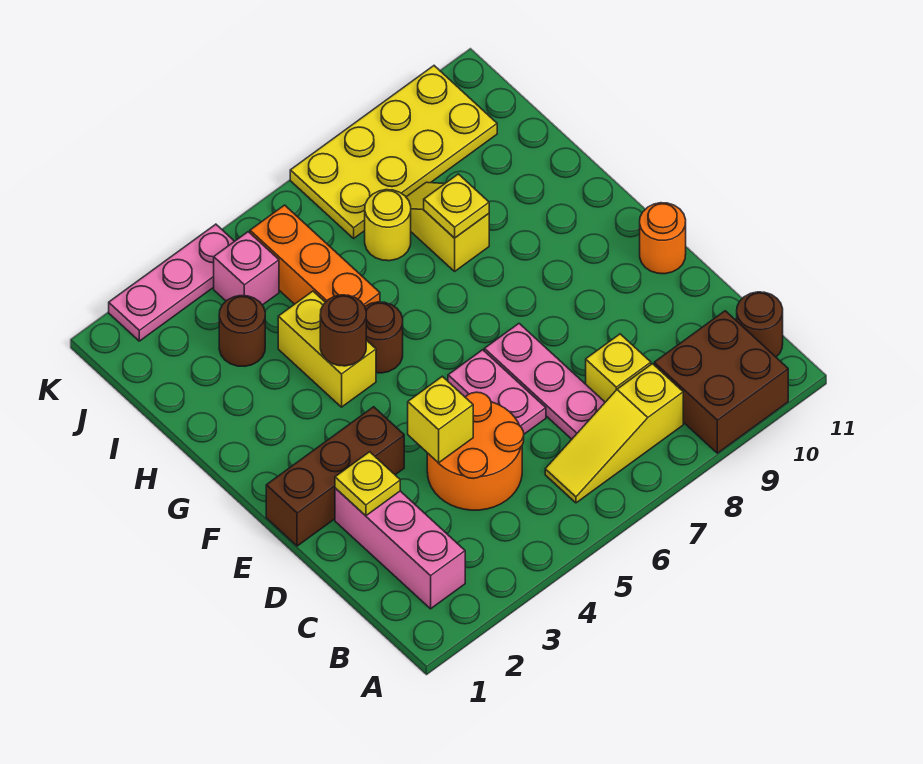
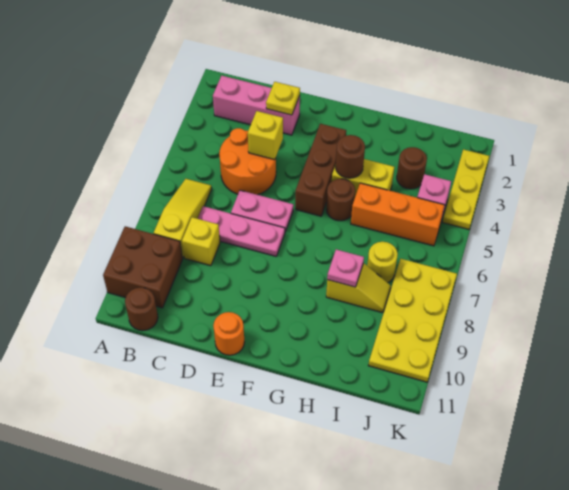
brown brick E1:E3 level 1 -> brown brick F3:F5 level 1
yellow plate H8 level 2 -> pink plate H8 level 2
pink plate K2:K4 level 1 -> yellow plate K2:K4 level 1

